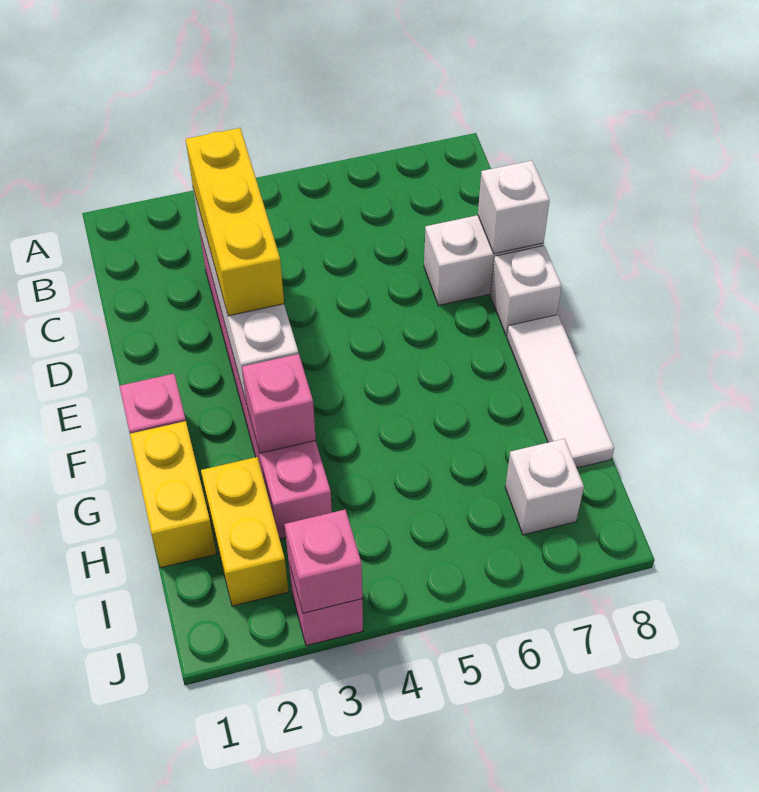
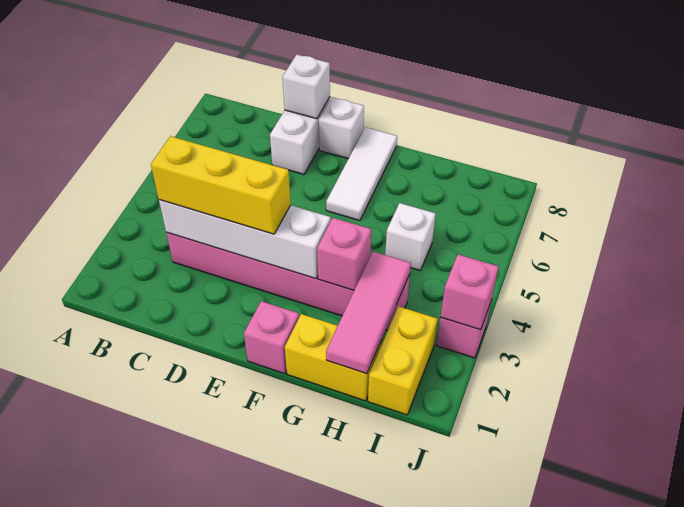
white tile F8:H8 level 1 -> white tile F6:F8 level 1
none -> pink tile H1:H3 level 2
yellow brick H2:I2 level 1 -> yellow brick I1:I2 level 1
white brick I7 level 1 -> white brick H5 level 1

